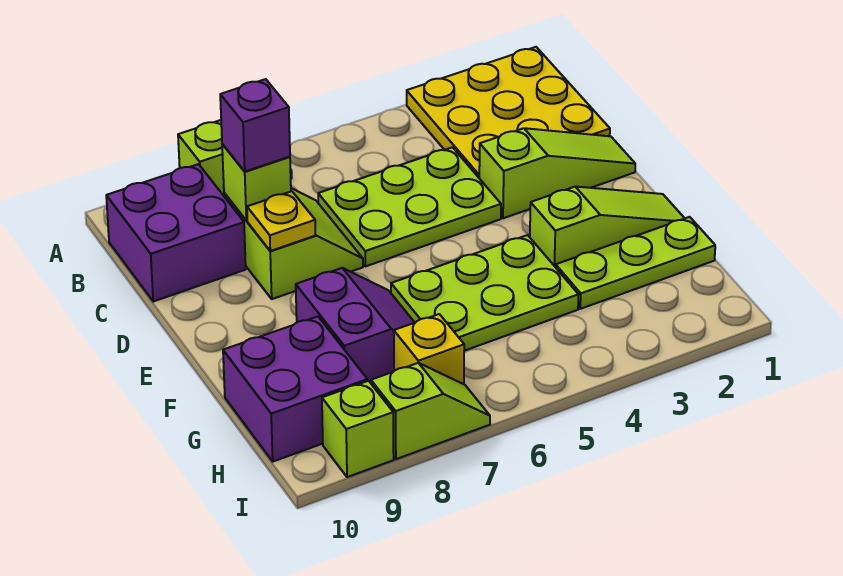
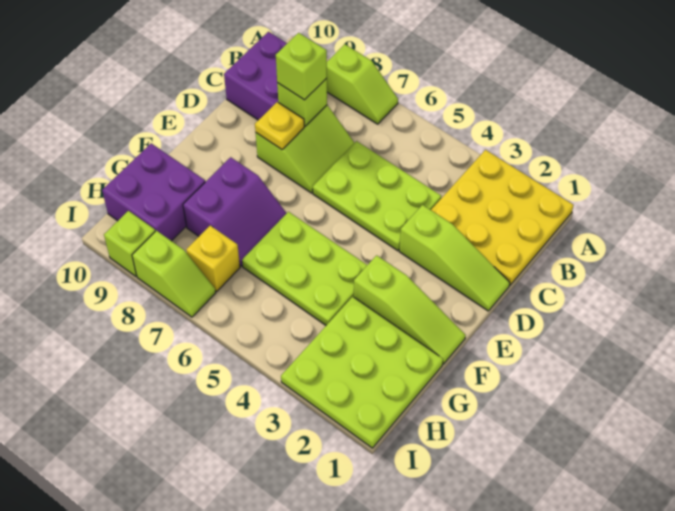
purple brick C8 level 3 -> lime brick C8 level 3
lime plate G1:G3 level 1 -> lime plate G1:I3 level 1

